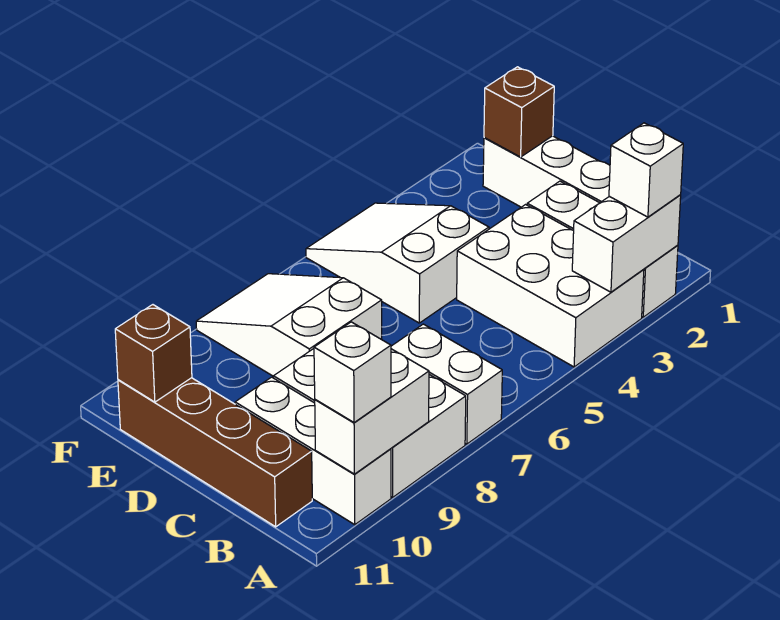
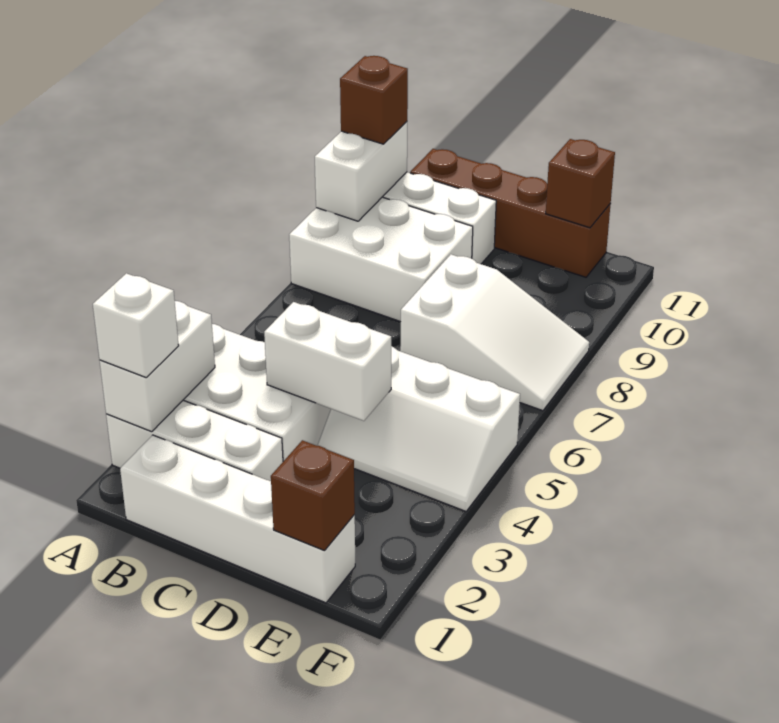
white brick A7:B7 level 1 -> white brick C4:D4 level 2
white brick A10 level 3 -> brown brick A10 level 3
white slope D4:F5 level 1 top D -> white slope D4:F5 level 1 top 5

